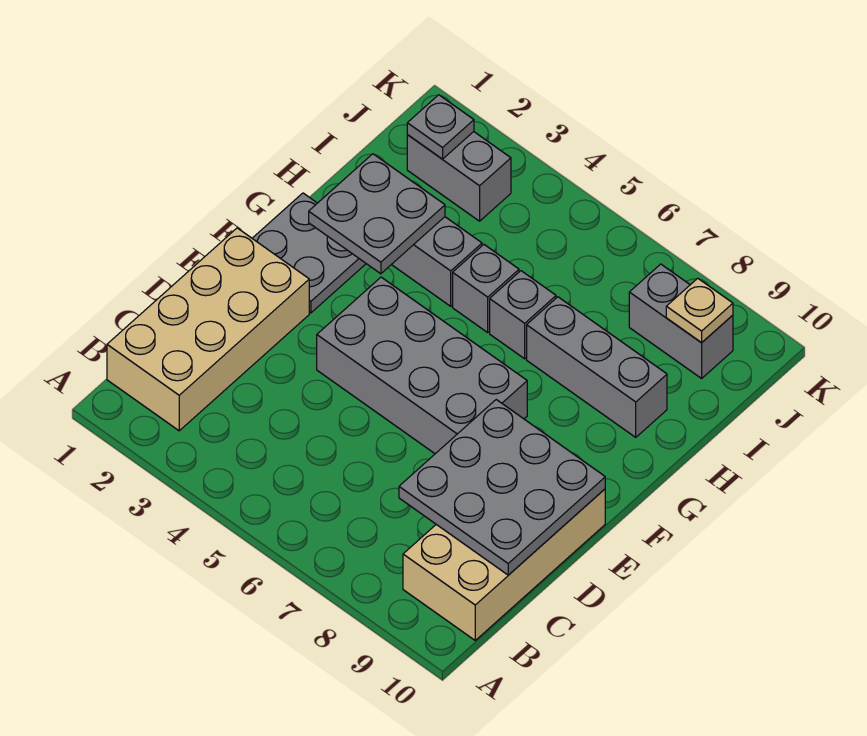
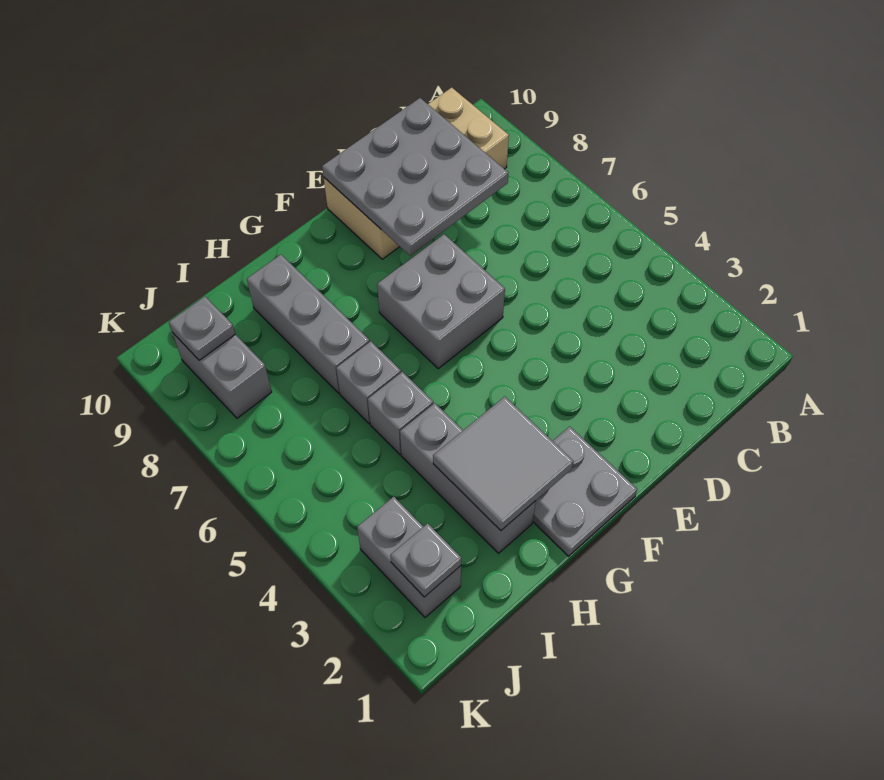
tan brick B1:E2 level 1 -> none
grey brick E4:F7 level 1 -> grey brick E6:F7 level 1
grey plate G2:H3 level 2 -> grey tile G2:H3 level 2
tan plate J9 level 2 -> grey plate J9 level 2

